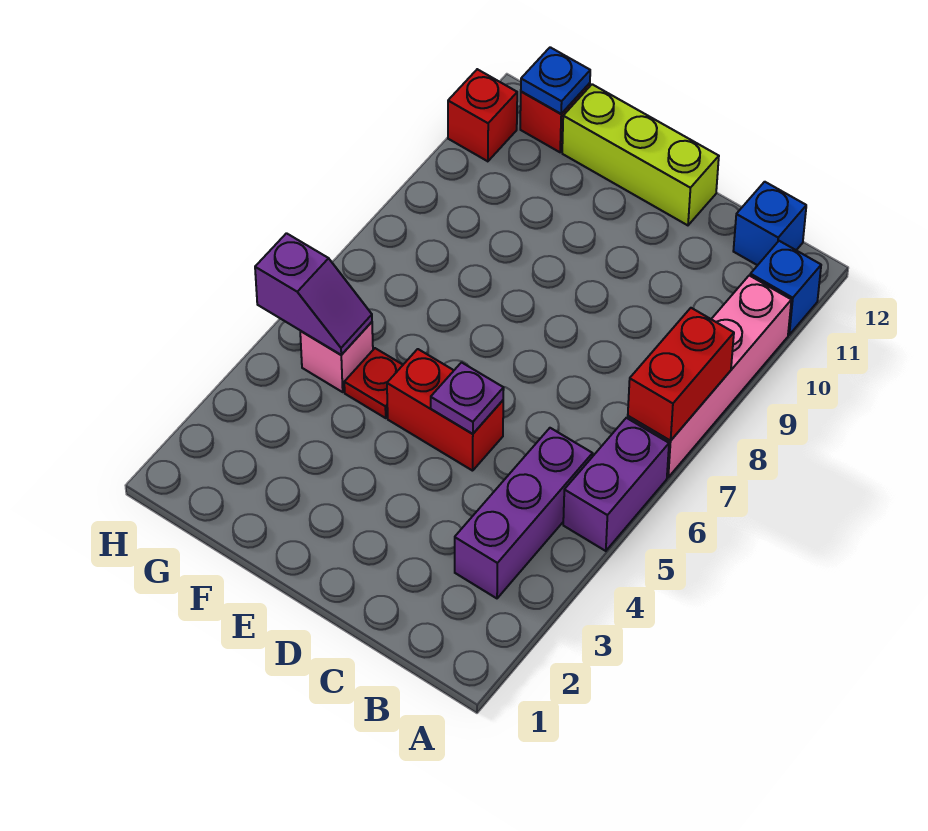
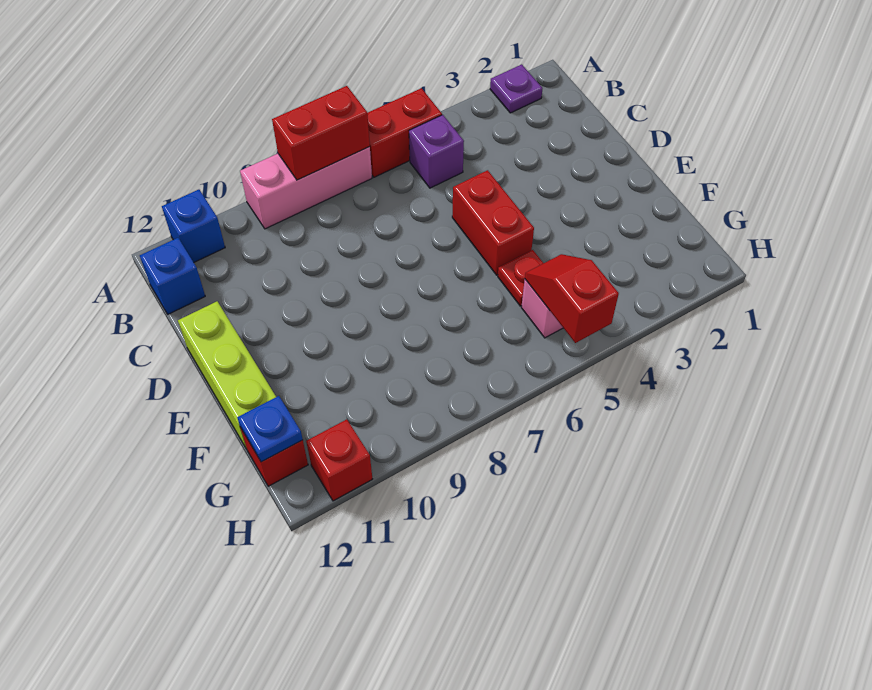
purple brick A5:A6 level 1 -> red brick A5:A6 level 1
pink brick A7:A10 level 1 -> pink brick A7:A9 level 1
purple brick B3:B5 level 1 -> purple brick B5 level 1
purple plate D5 level 2 -> purple plate A2 level 1
purple slope G5:H5 level 2 top H -> red slope G5:H5 level 2 top H

